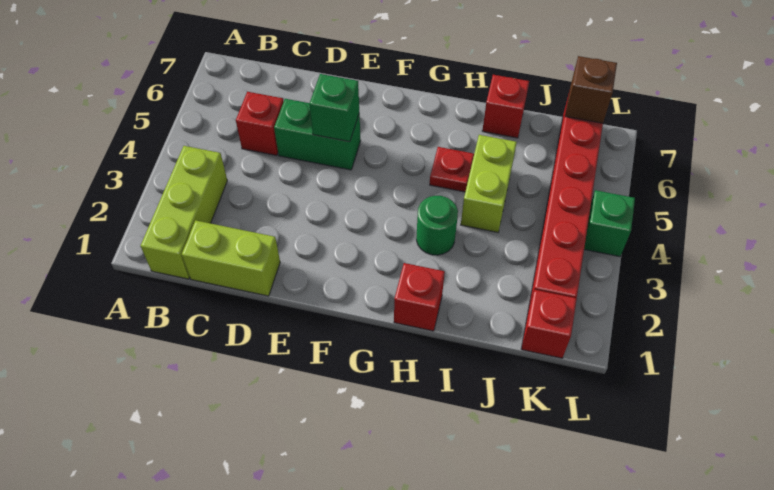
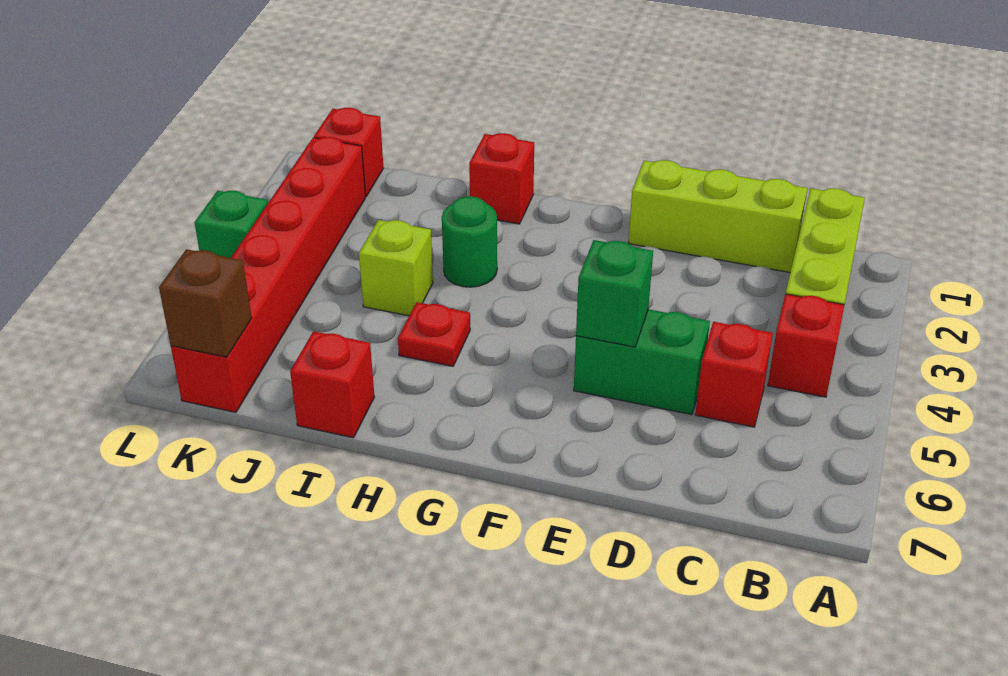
none -> red brick B4 level 1
lime brick C1:D1 level 1 -> lime brick C1:E1 level 1
lime brick I4:I5 level 1 -> lime brick I4 level 1

